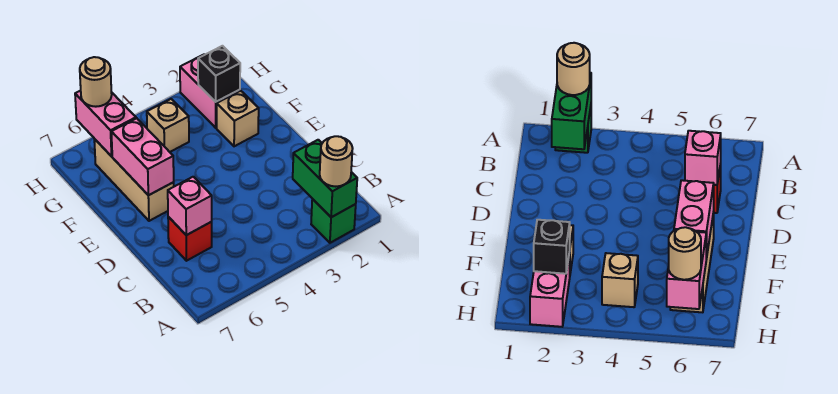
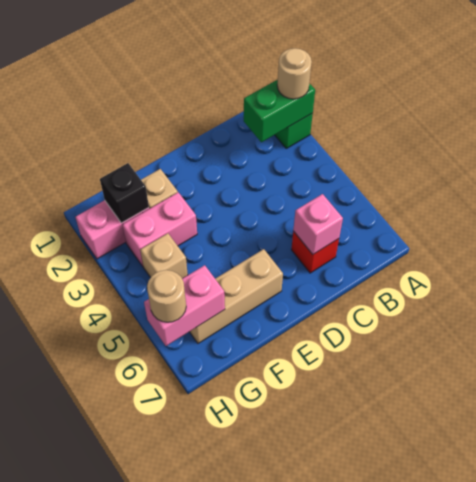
pink brick E6:F6 level 2 -> pink brick F3:G3 level 1

